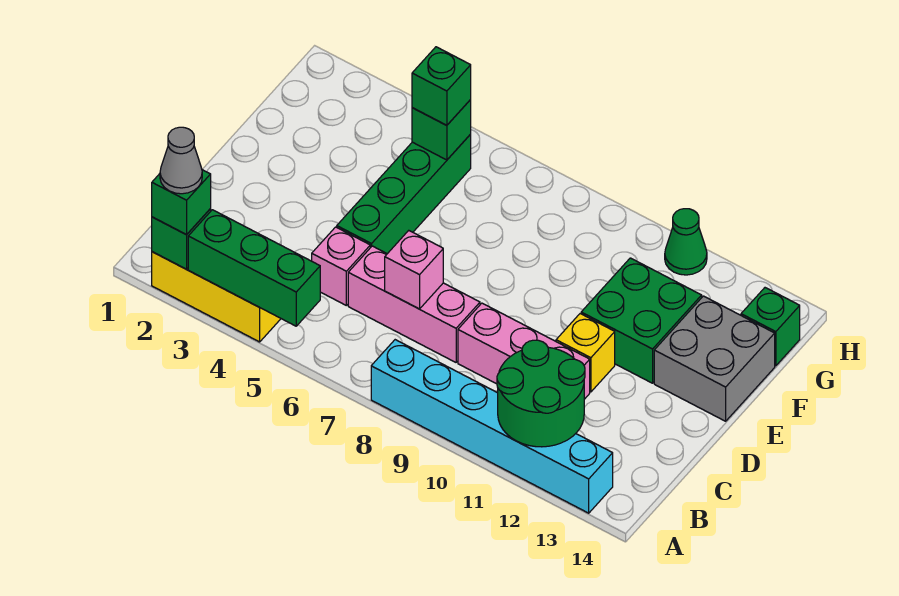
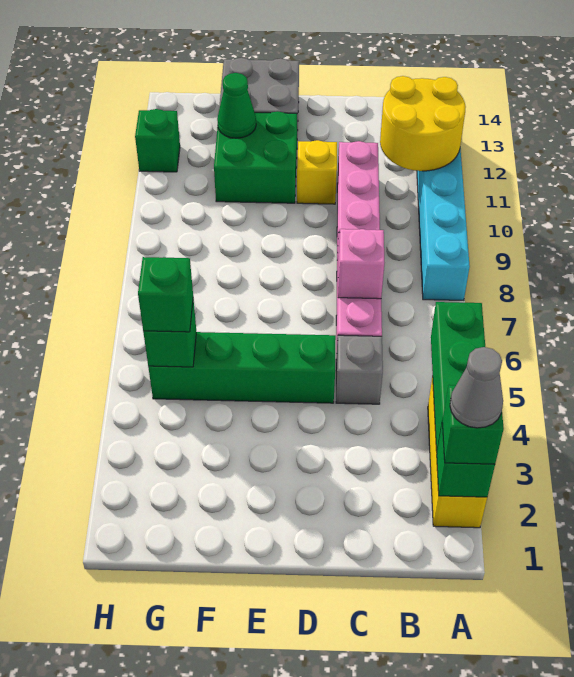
green round brick A11:B12 level 2 -> yellow round brick A11:B12 level 2
pink brick C5 level 1 -> grey brick C5 level 1
green brick G14 level 1 -> green brick H12 level 1
green cone H11 level 1 -> green cone F12 level 2

